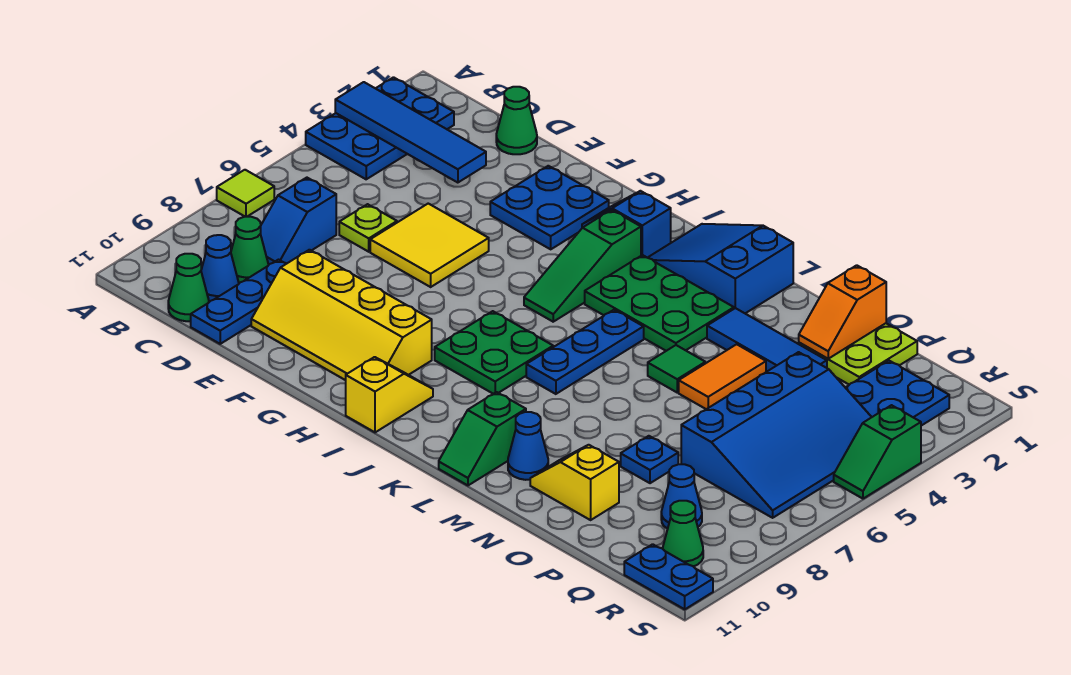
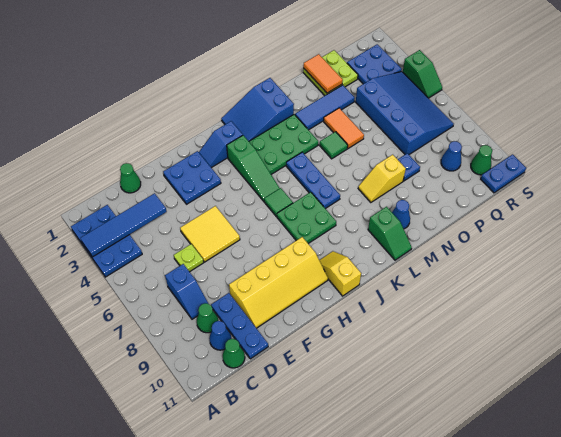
lime tile A7 level 1 -> none
none -> green tile I6 level 1
yellow slope N10:O10 level 1 top O -> yellow slope M8:N8 level 1 top N
orange slope O1:O2 level 2 top 1 -> orange tile O1:O2 level 2

